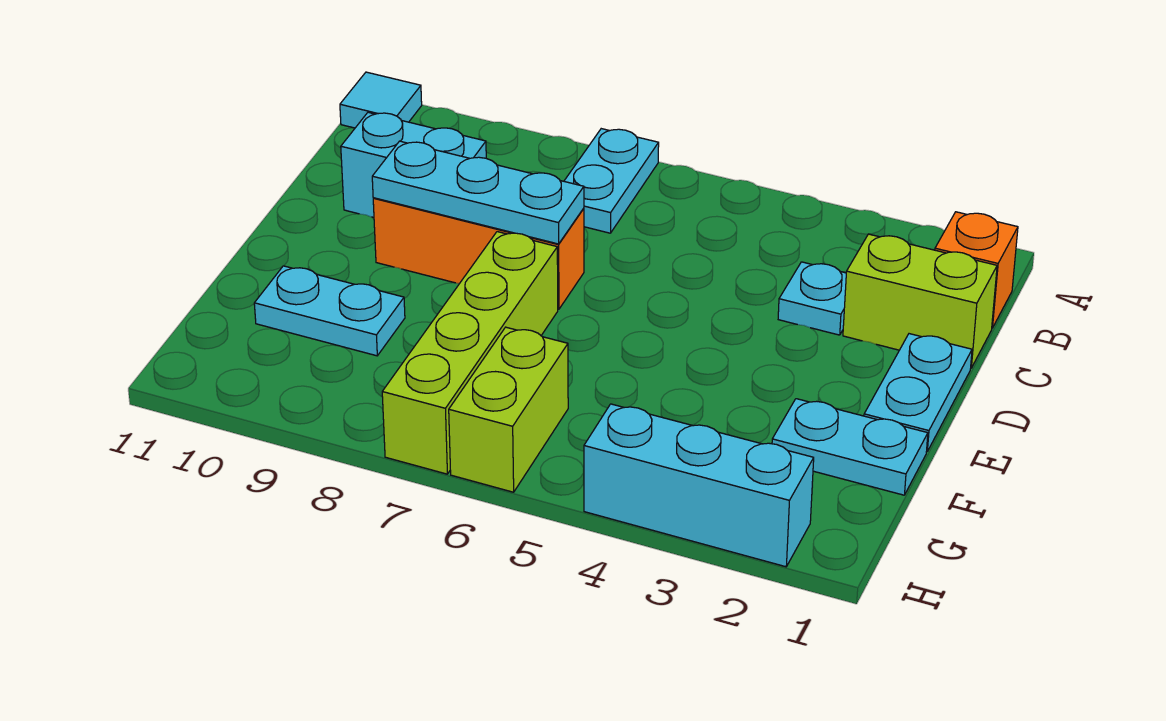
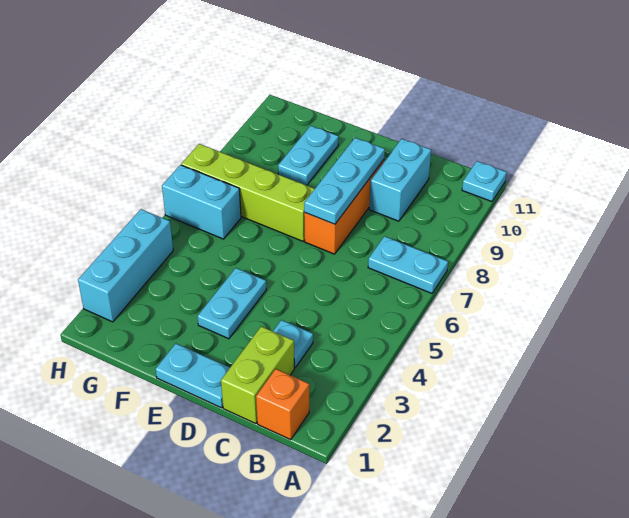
cyan tile A11 level 1 -> cyan plate A11 level 1
cyan plate F1:F2 level 1 -> cyan plate E3:E4 level 1
lime brick G6:H6 level 1 -> cyan brick G6:H6 level 1

